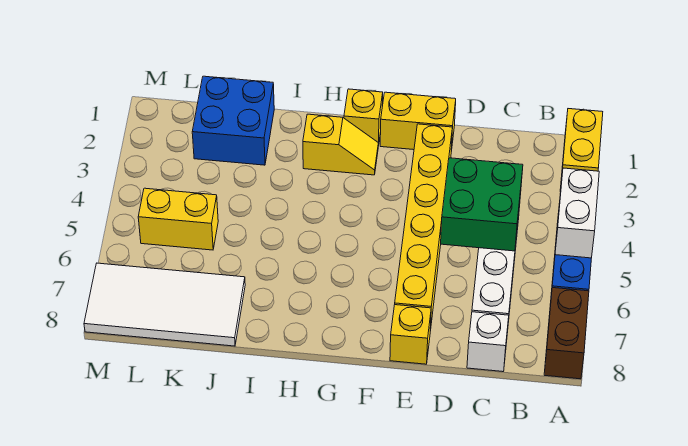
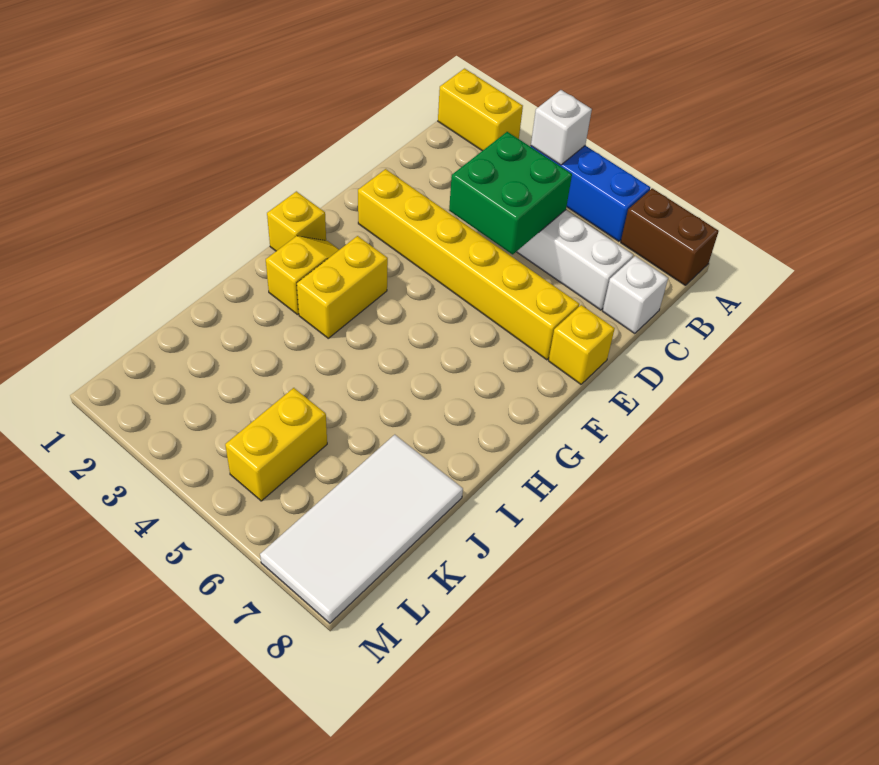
white brick A4:A5 level 2 -> white brick A4 level 2
yellow brick E1:F1 level 1 -> yellow brick G3:H3 level 1
blue brick J1:K2 level 1 -> none

